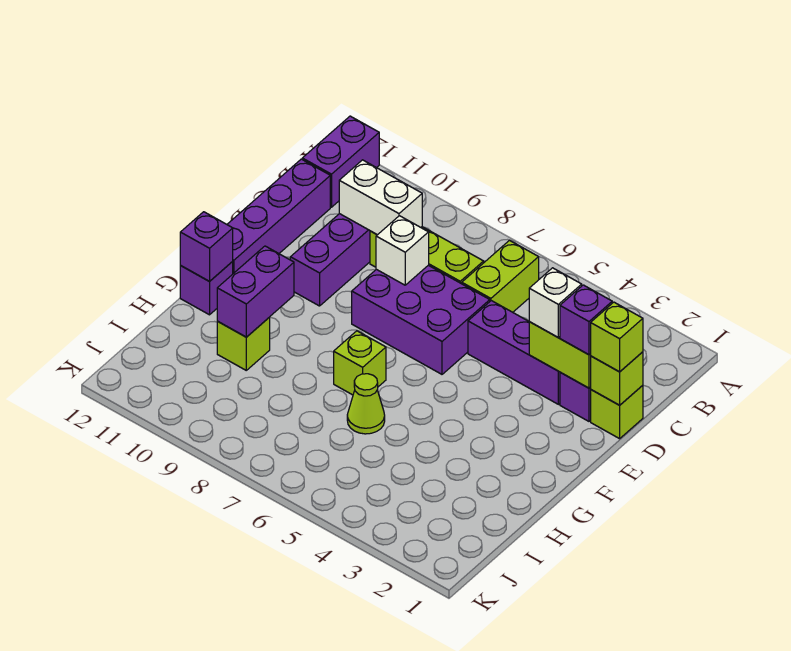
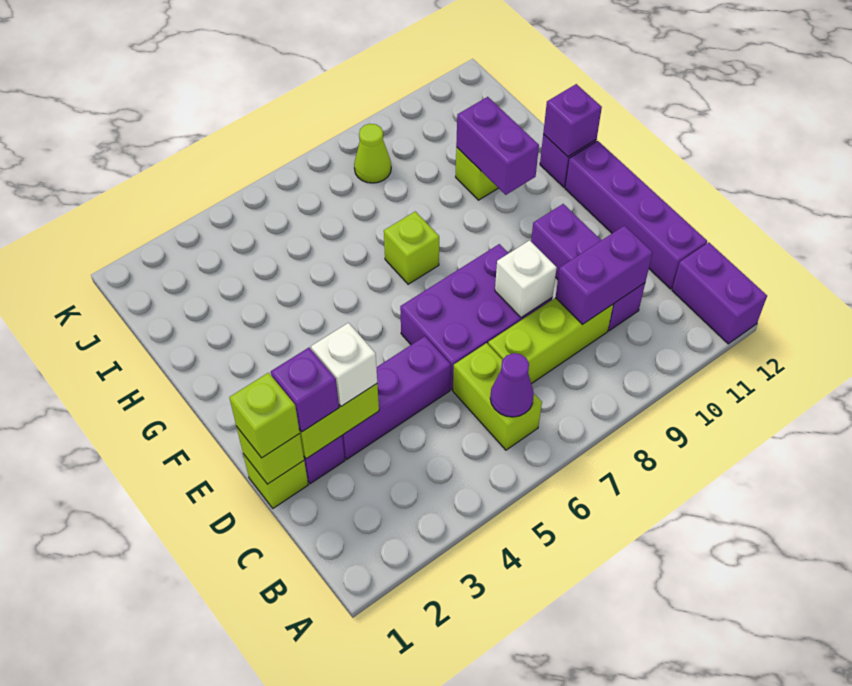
none -> purple cone B6 level 2
white brick C9:C10 level 2 -> purple brick C9:C10 level 2
lime cone H6 level 1 -> lime cone J8 level 1

